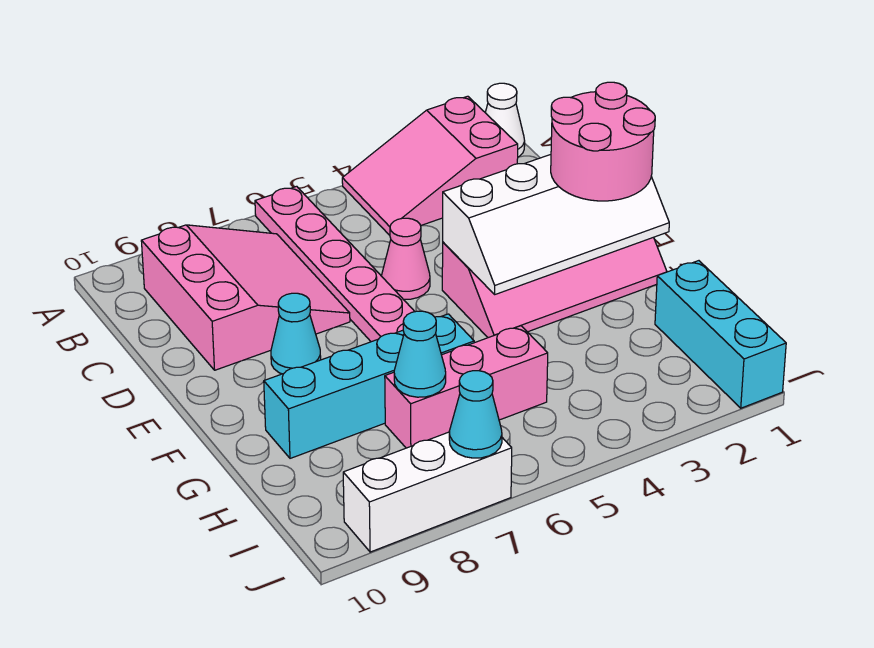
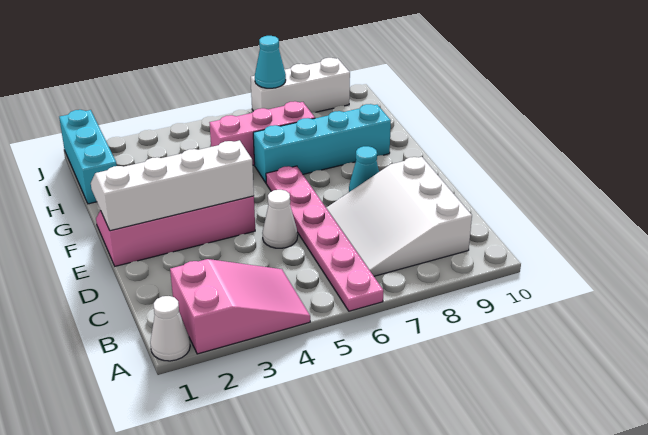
pink slope B7:D9 level 1 top 9 -> white slope B7:D9 level 1 top 9
pink cone D5 level 1 -> white cone D5 level 1
pink round brick E1:F2 level 3 -> none
cyan cone H7 level 2 -> none

